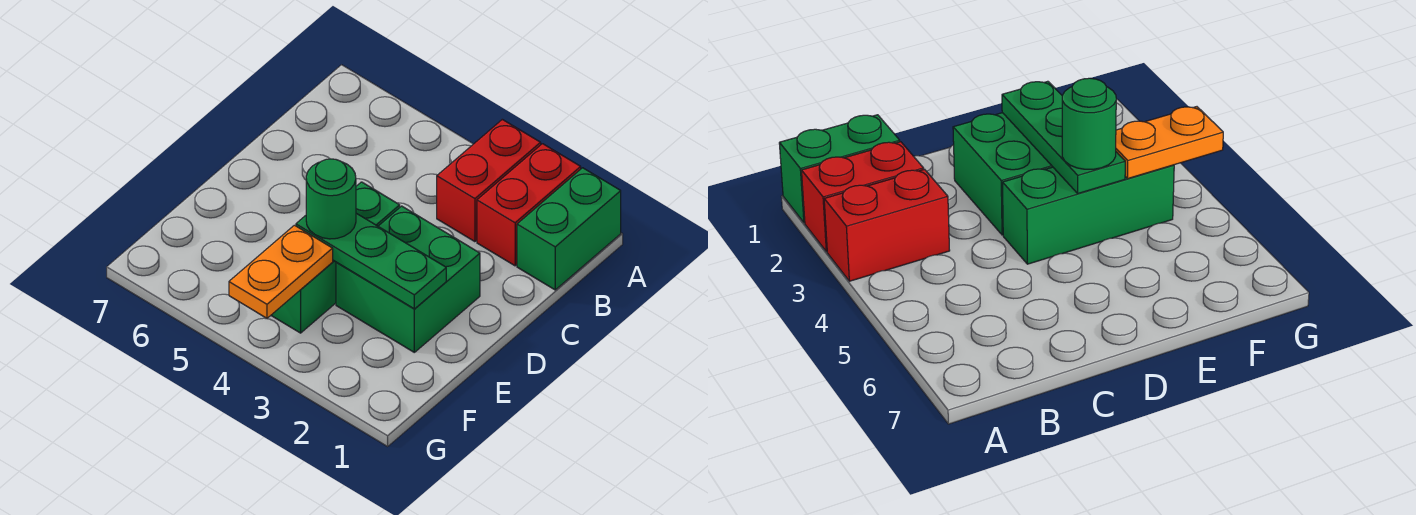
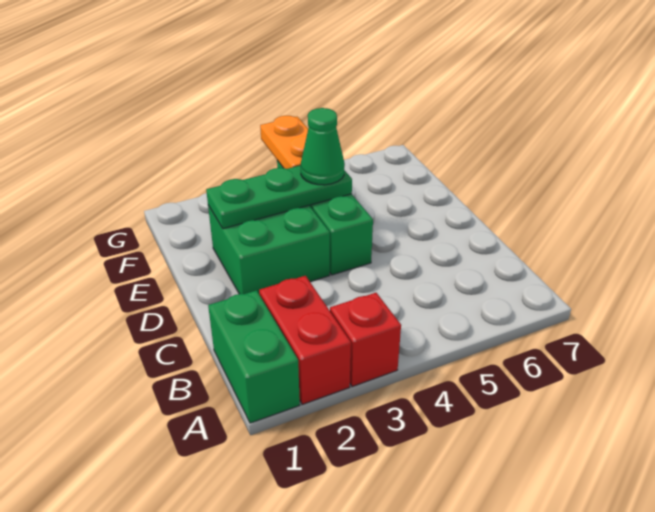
red brick A3:B3 level 1 -> red brick A3 level 1
green round brick E4 level 3 -> green cone E4 level 3

